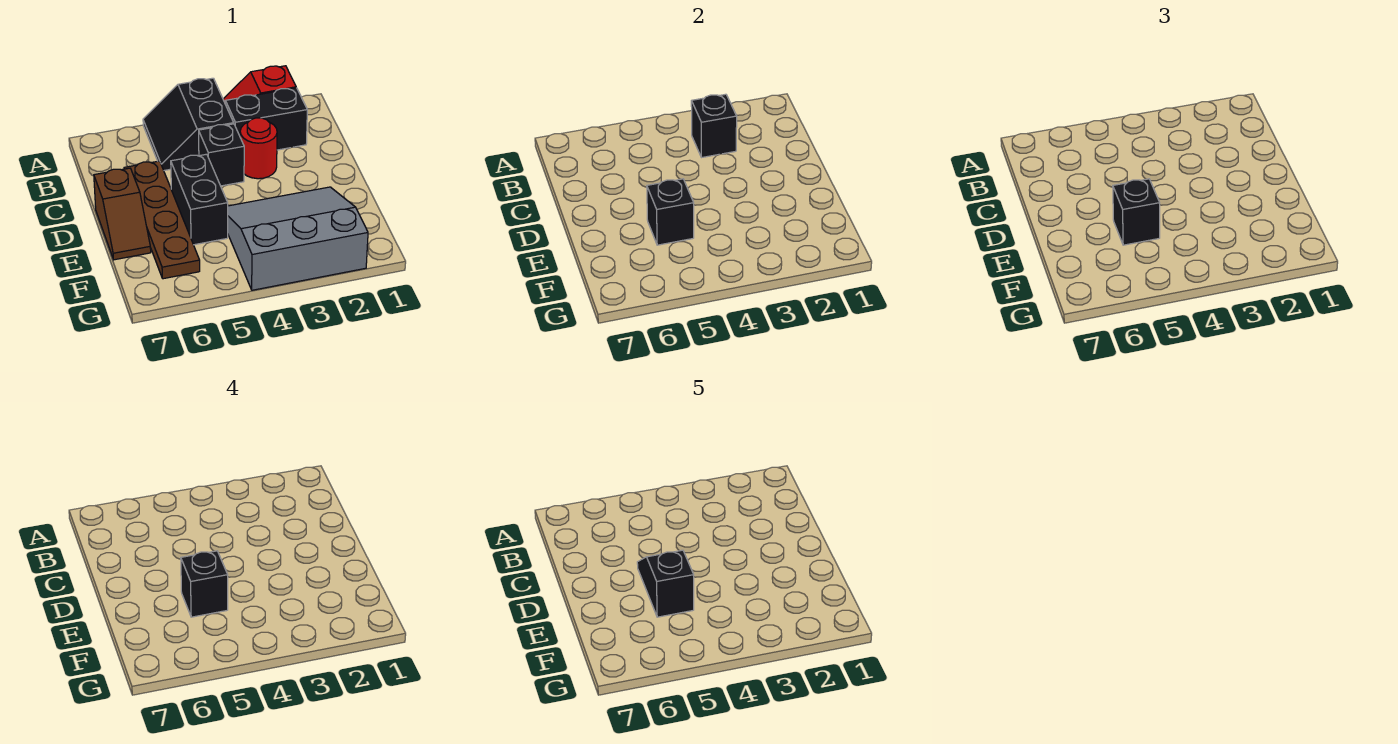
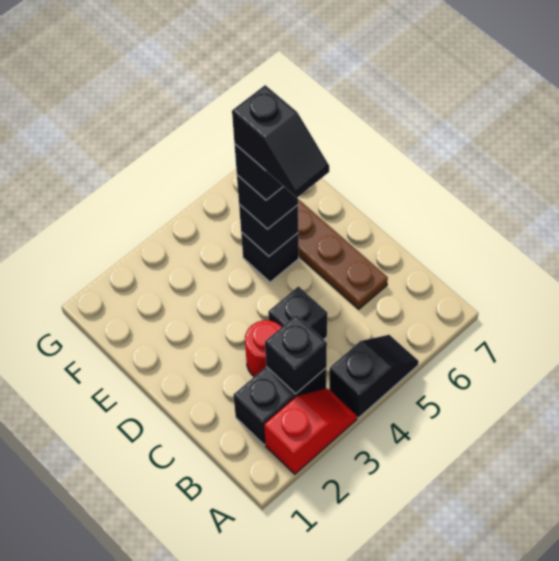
black slope A4:B5 level 1 top 4 -> black slope A4:A5 level 1 top 4
black brick D5:E5 level 1 -> black brick E5 level 1
brown slope D7:E7 level 1 top D -> none
grey slope E2:G4 level 1 top G -> none

